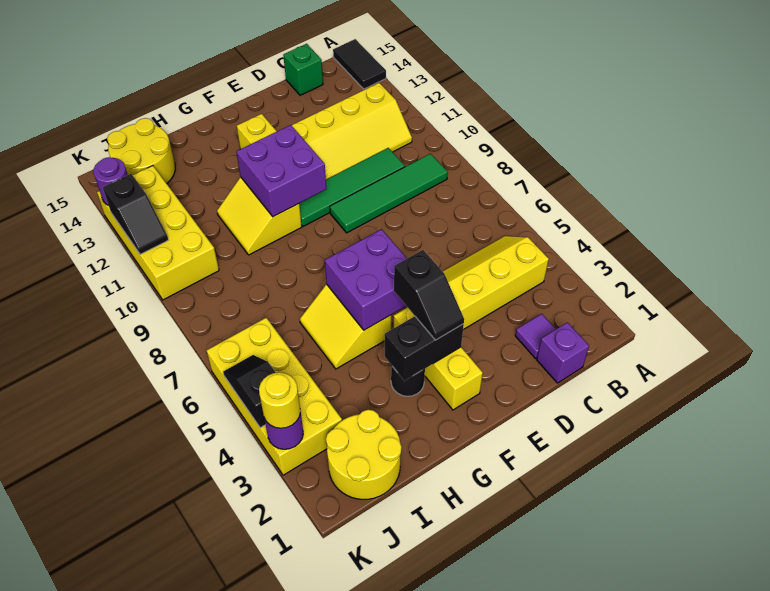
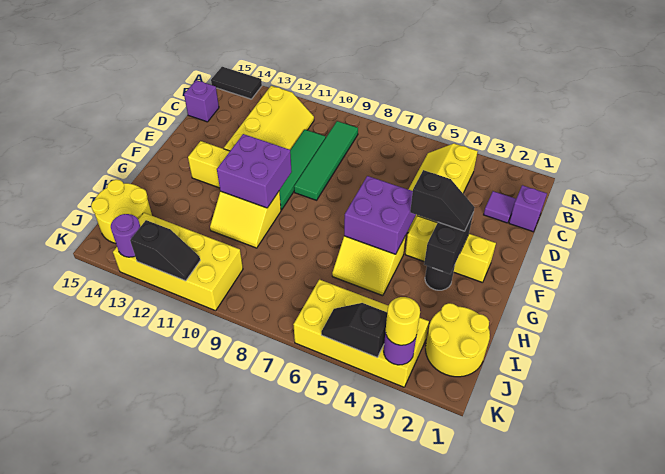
green brick C15 level 1 -> purple brick C15 level 1

